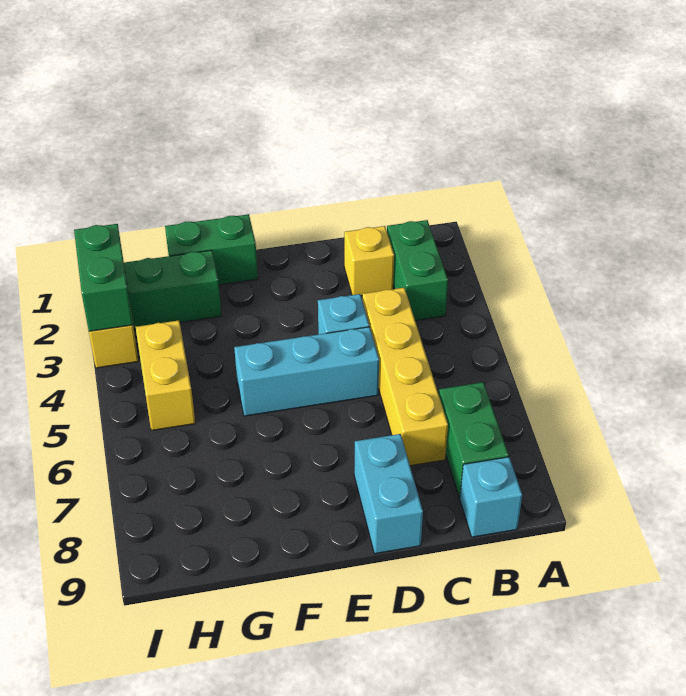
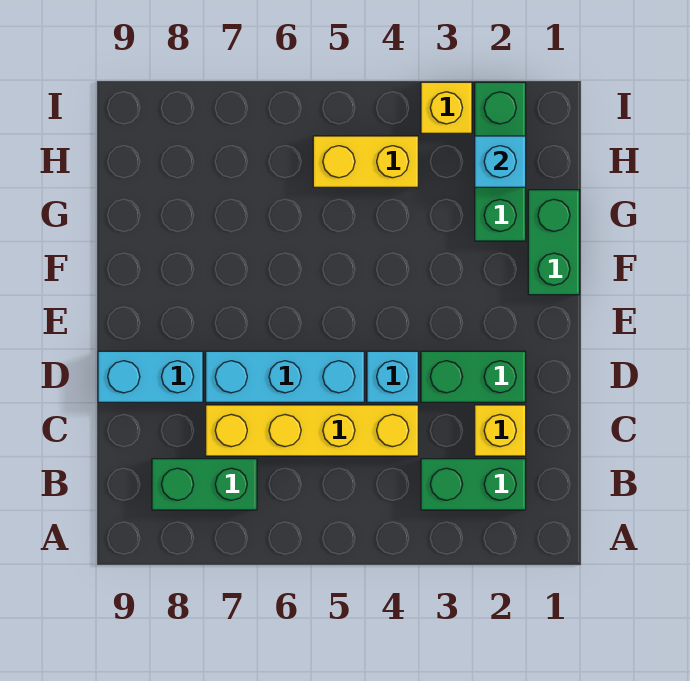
cyan brick B9 level 1 -> cyan brick H2 level 2
cyan brick D5:F5 level 1 -> cyan brick D5:D7 level 1
green brick I2:I3 level 2 -> green brick D2:D3 level 1

